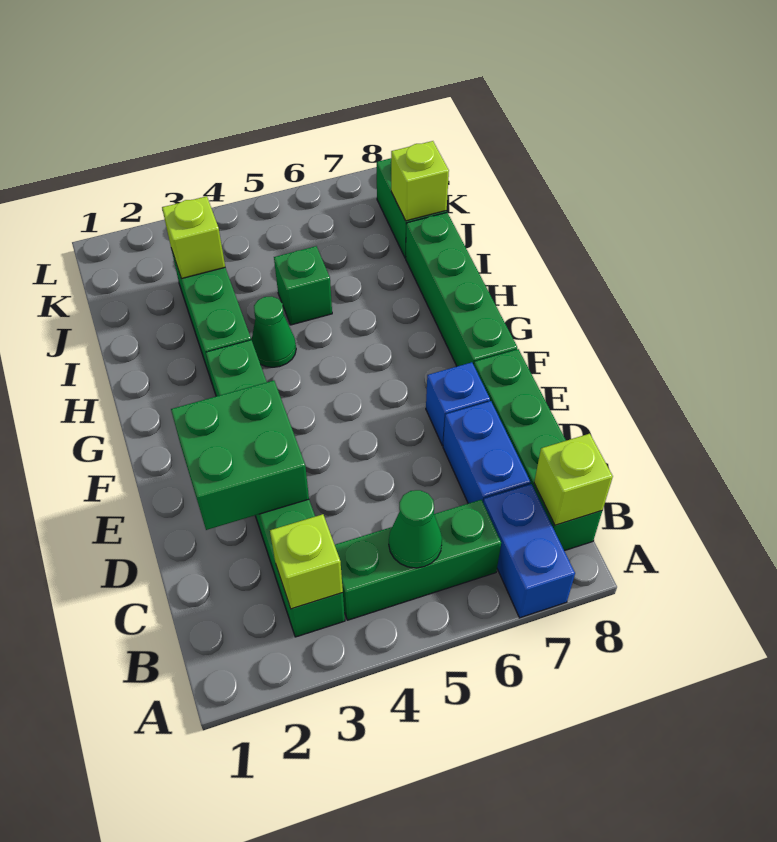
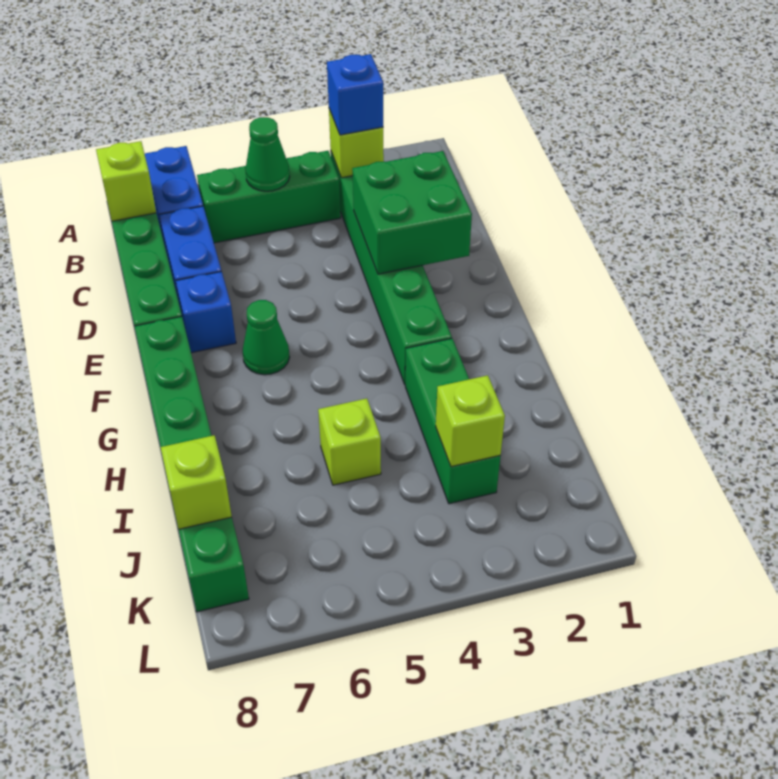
none -> blue brick B3 level 3
green cone H4 level 1 -> green cone F6 level 1
green brick I5 level 1 -> lime brick I5 level 1

